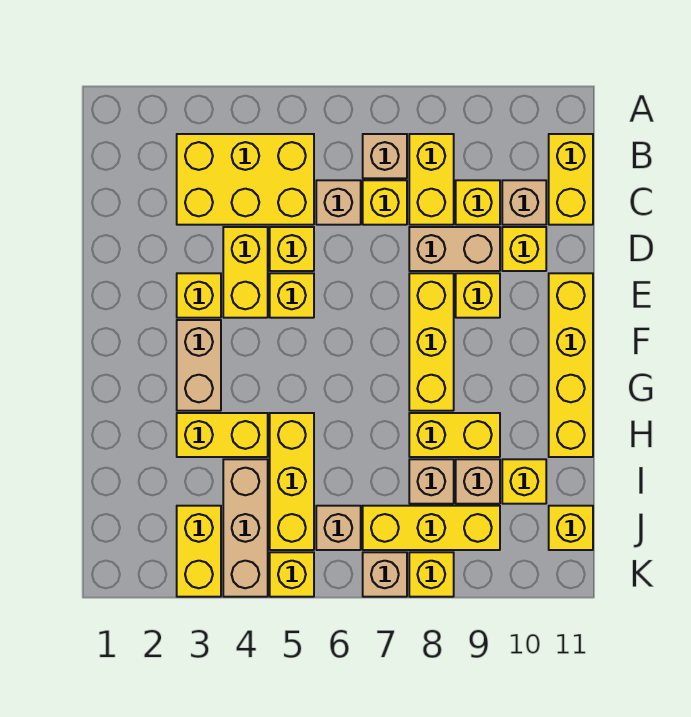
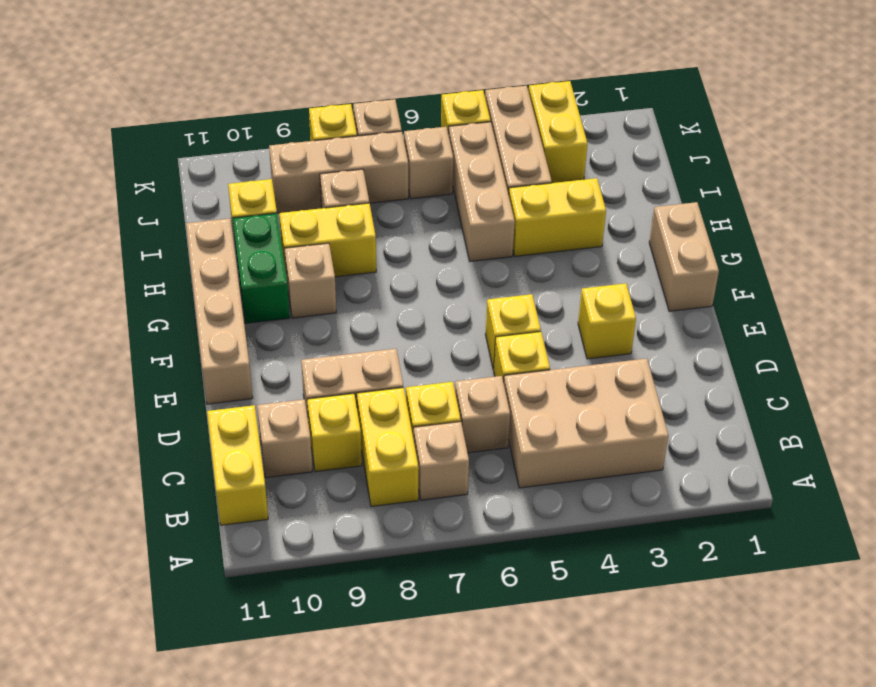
yellow brick B3:C5 level 1 -> tan brick B3:C5 level 1
yellow brick D4:E4 level 1 -> none
yellow brick D10 level 1 -> none
yellow brick E8:G8 level 1 -> none
yellow brick E9 level 1 -> none
yellow brick E11:H11 level 1 -> tan brick E11:H11 level 1
tan brick F3:G3 level 1 -> tan brick F1:G1 level 1
none -> green brick G10:H10 level 1
yellow brick H5:J5 level 1 -> tan brick H5:J5 level 1
tan brick I9 level 1 -> tan brick G9 level 1
yellow brick J7:J9 level 1 -> tan brick J7:J9 level 1
yellow brick J11 level 1 -> none

